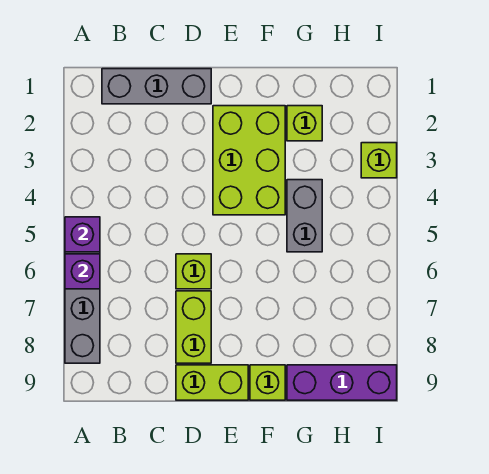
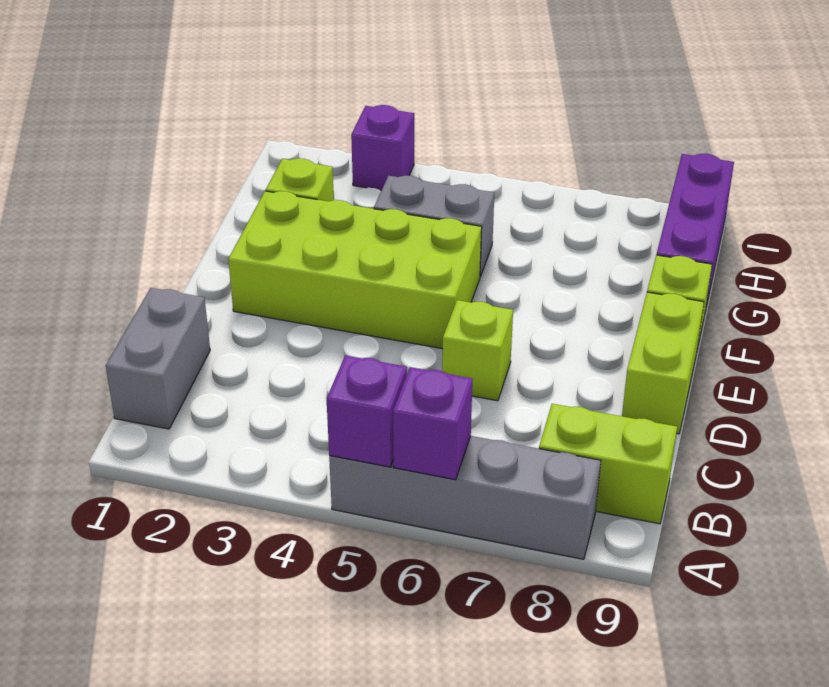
grey brick B1:D1 level 1 -> grey brick B1:C1 level 1
lime brick D7:D8 level 1 -> lime brick B8:B9 level 1
lime brick E2:F4 level 1 -> lime brick E2:F5 level 1
lime brick I3 level 1 -> purple brick I3 level 1

